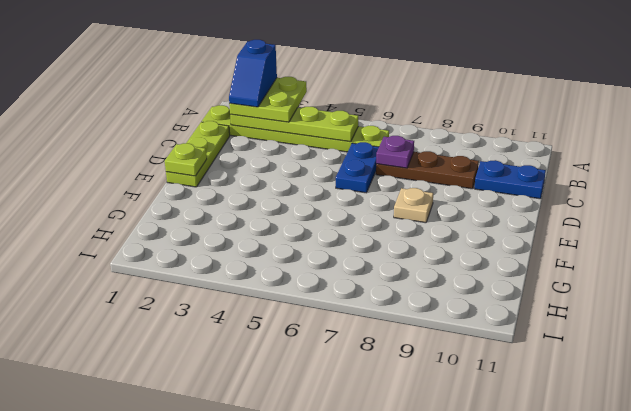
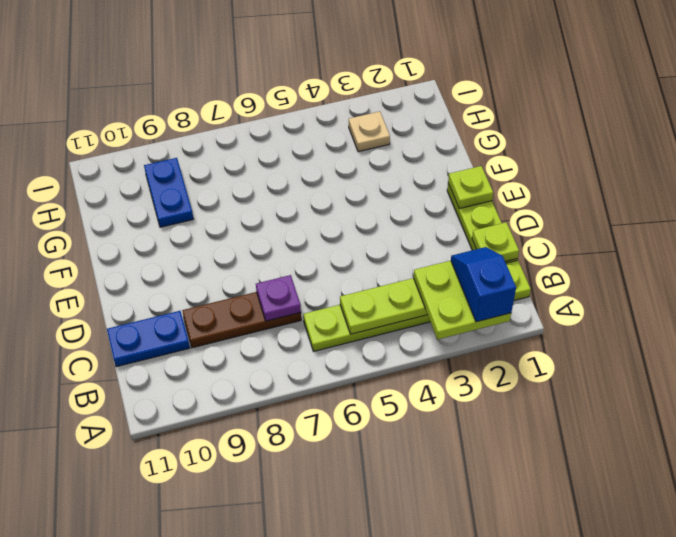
none -> lime plate C1 level 2
blue plate C6:D6 level 1 -> blue plate G9:H9 level 1
tan plate E8 level 1 -> tan plate H3 level 1

